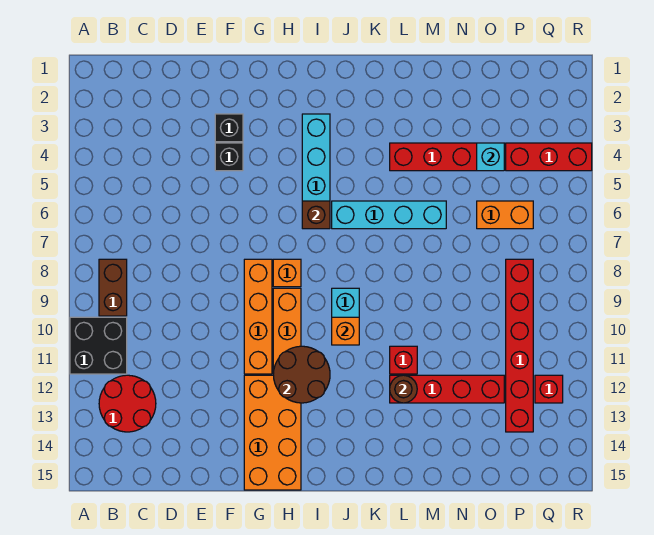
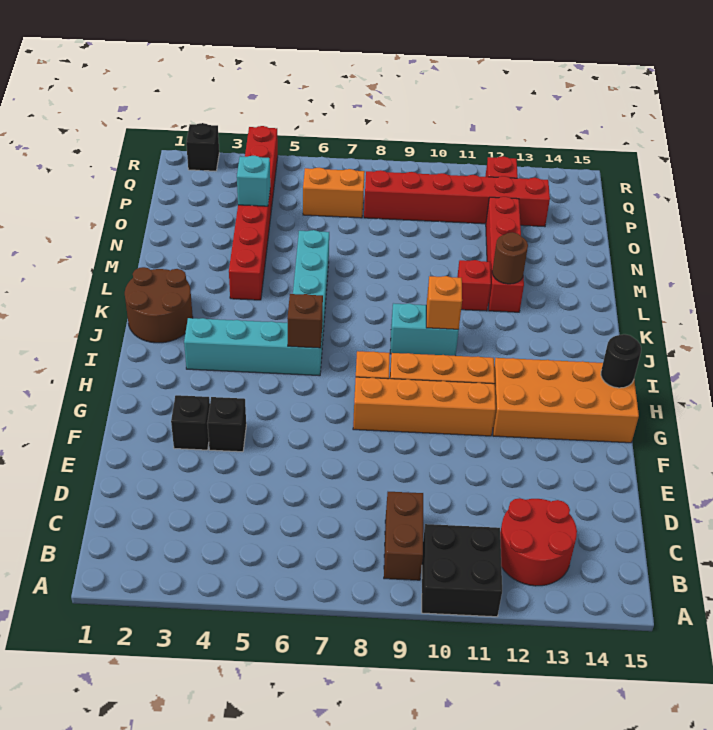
brown brick B8:B9 level 1 -> brown brick B9:C9 level 1
brown round brick H11:I12 level 2 -> brown round brick J1:K2 level 1
none -> black round brick H15 level 2
orange brick O6:P6 level 1 -> orange brick P6:P7 level 1
none -> black brick R2 level 1

